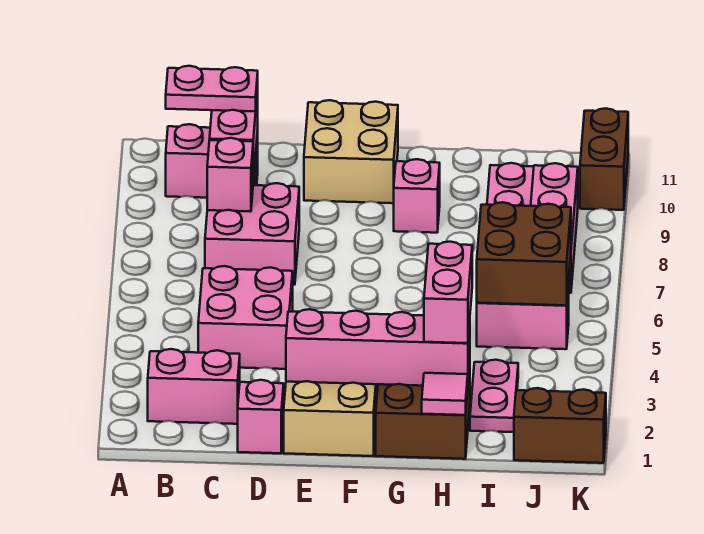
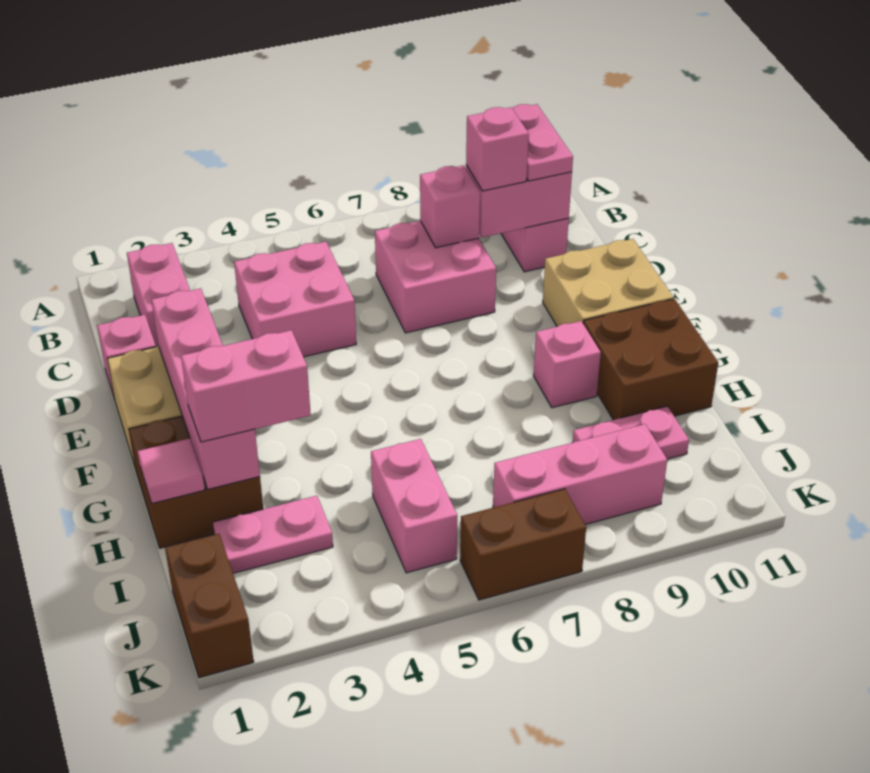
none -> pink brick C9 level 3
brown brick I5:J6 level 2 -> brown brick G10:H11 level 1
brown brick K10:K11 level 1 -> brown brick K6:K7 level 1

